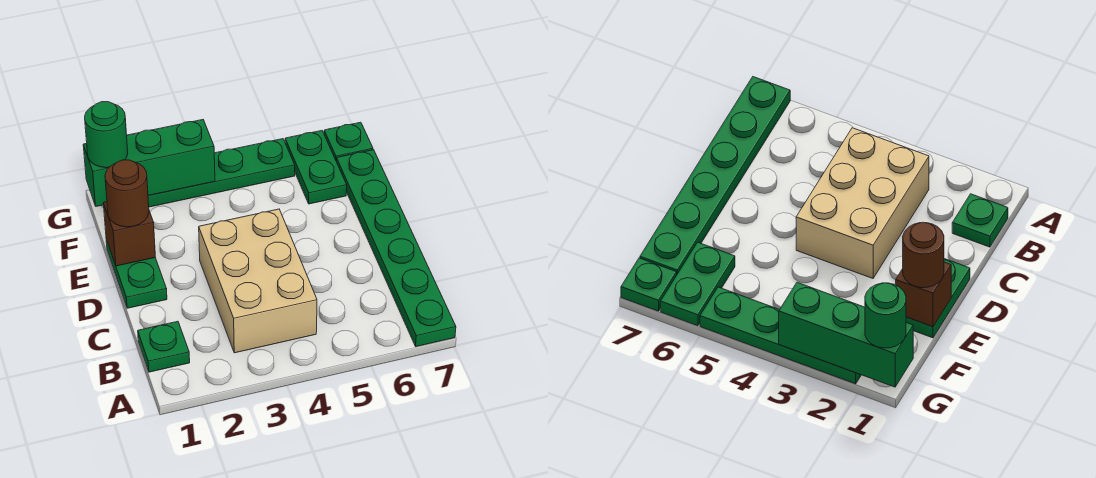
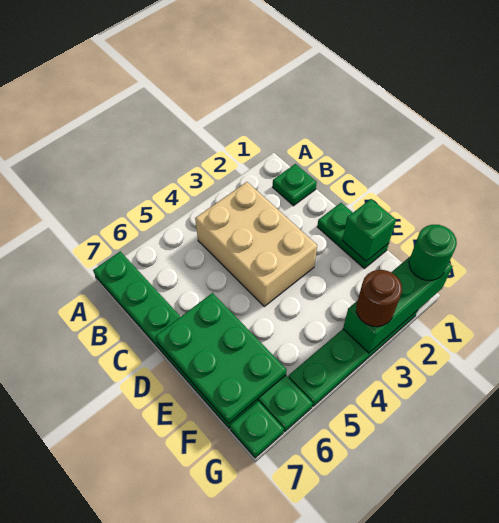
none -> green plate D6:F7 level 2
brown brick E1 level 2 -> green brick E1 level 2
brown round brick E1 level 3 -> brown round brick G3 level 3

